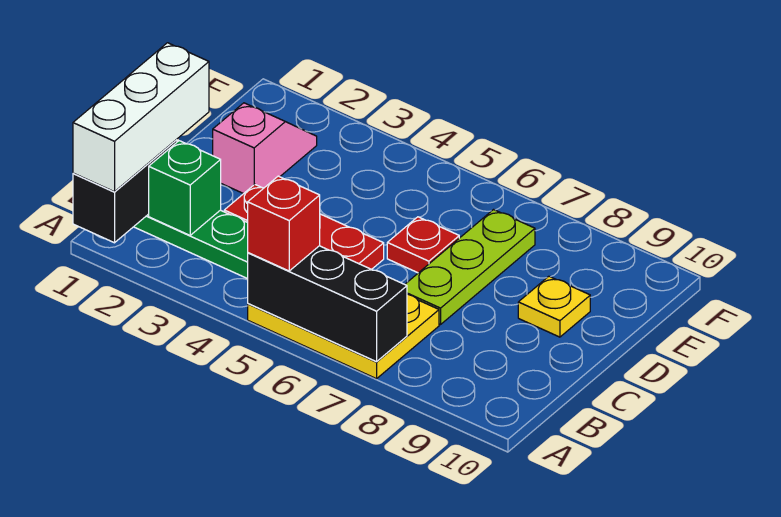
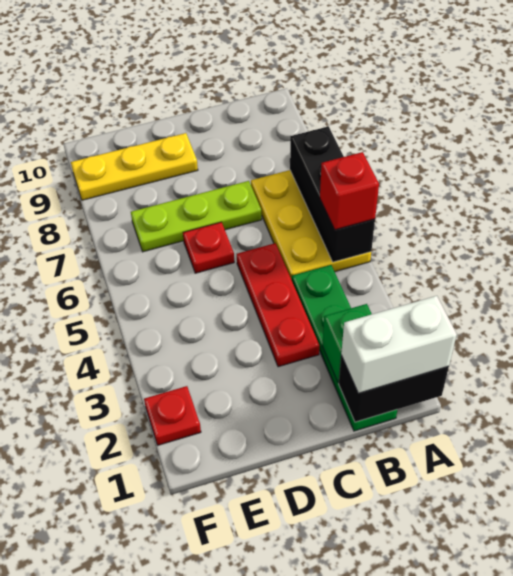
white brick A1:C1 level 3 -> white brick A1:B1 level 3
pink slope D2:E2 level 1 top D -> none
yellow plate D9 level 1 -> yellow plate D9:F9 level 1
none -> red plate F2 level 1

